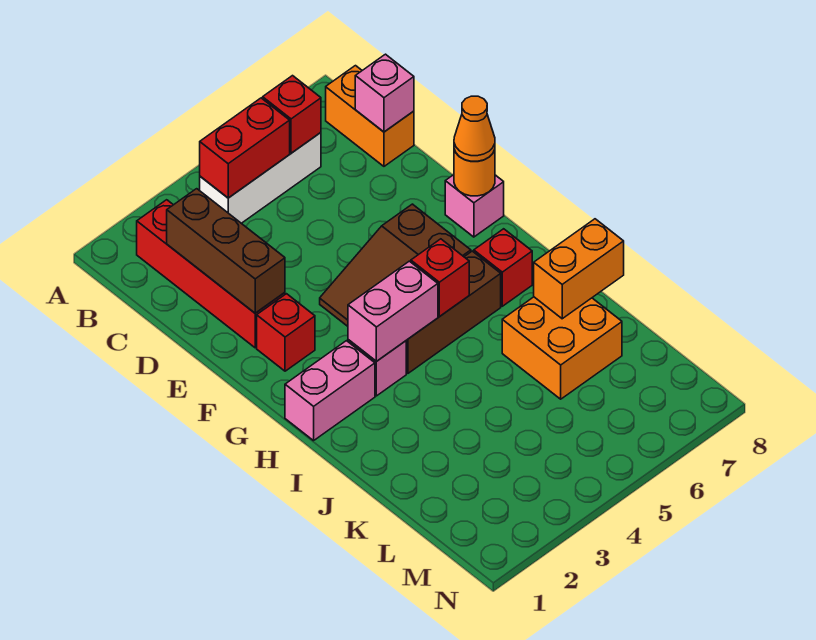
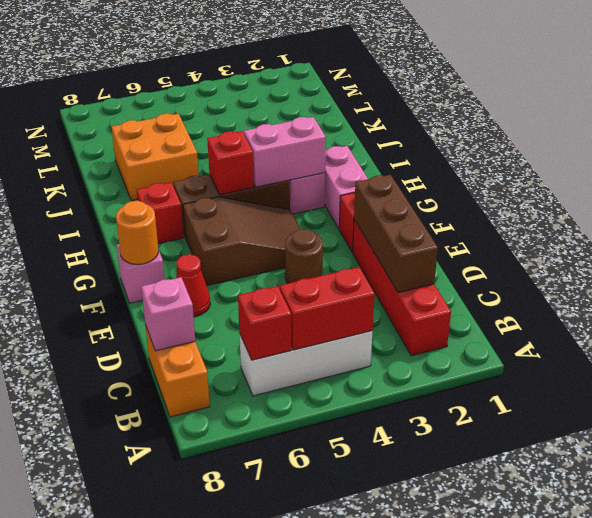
none -> brown round brick E4 level 1
none -> red cone E7 level 1
orange cone F8 level 3 -> none
pink brick H1:H2 level 1 -> pink brick G2:H2 level 1
orange brick J7:J8 level 2 -> none

